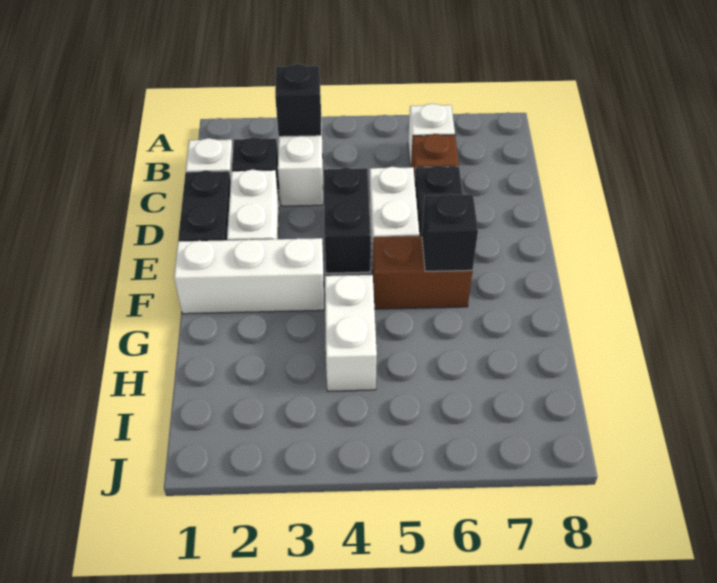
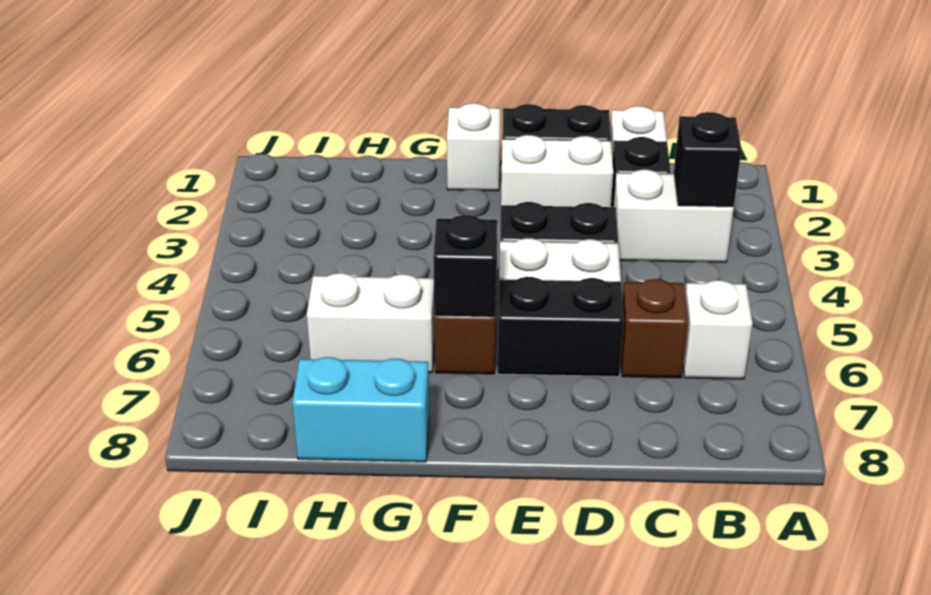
white brick F1:F3 level 1 -> white brick F1 level 1
white brick G4:H4 level 1 -> white brick G6:H6 level 1
none -> cyan brick G8:H8 level 1

